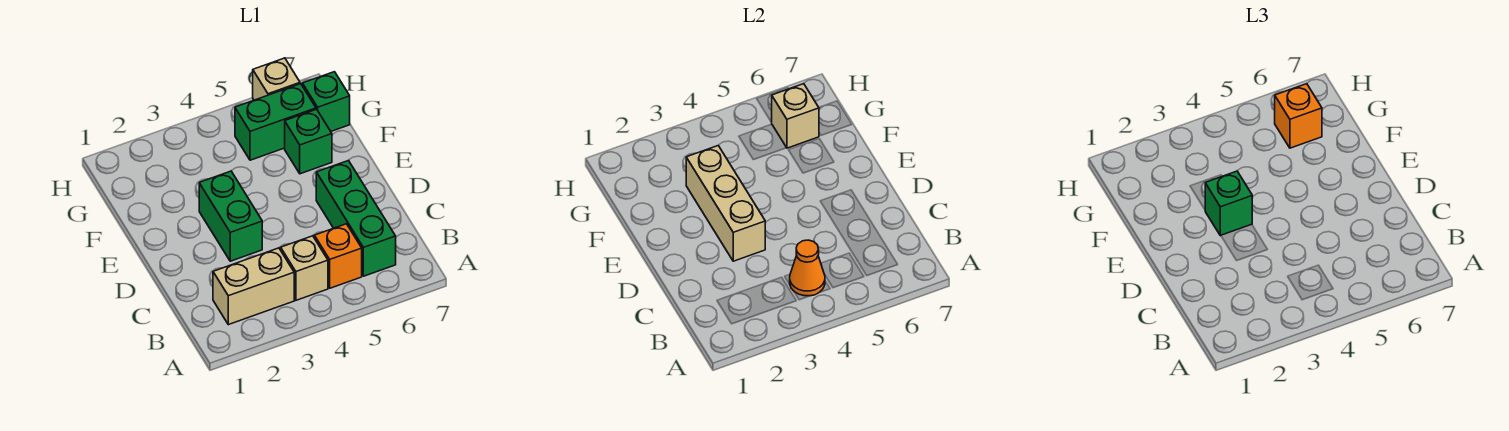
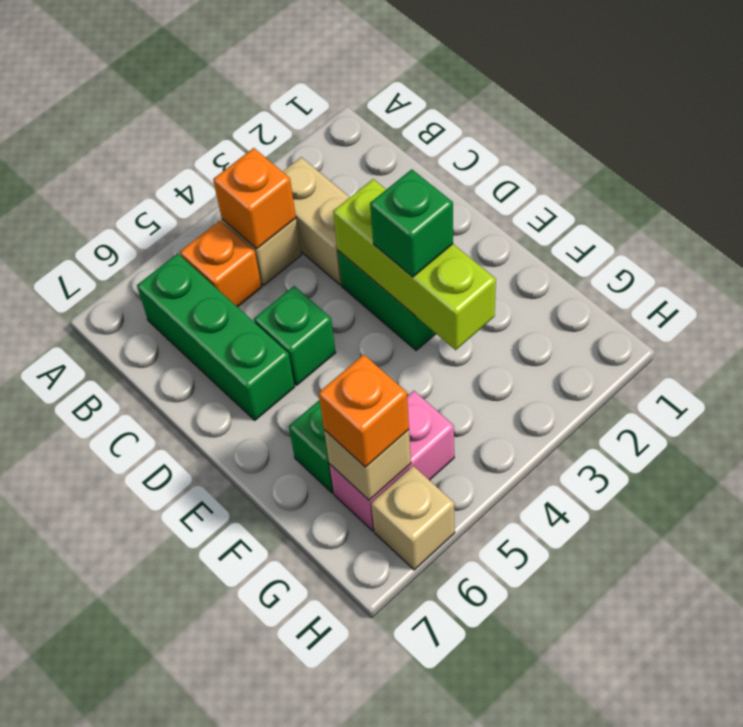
tan brick B2:B3 level 1 -> tan brick B3:C3 level 1
orange cone B4 level 2 -> orange brick B4 level 2
tan brick D3:F3 level 2 -> lime brick D3:F3 level 2
green brick G5:G6 level 1 -> pink brick G5:G6 level 1
green brick G7 level 1 -> green brick D5 level 1

